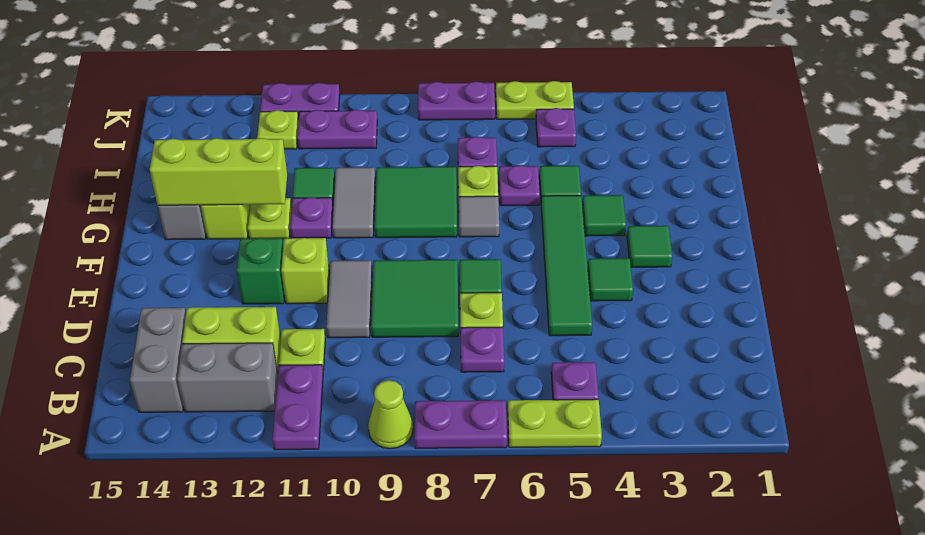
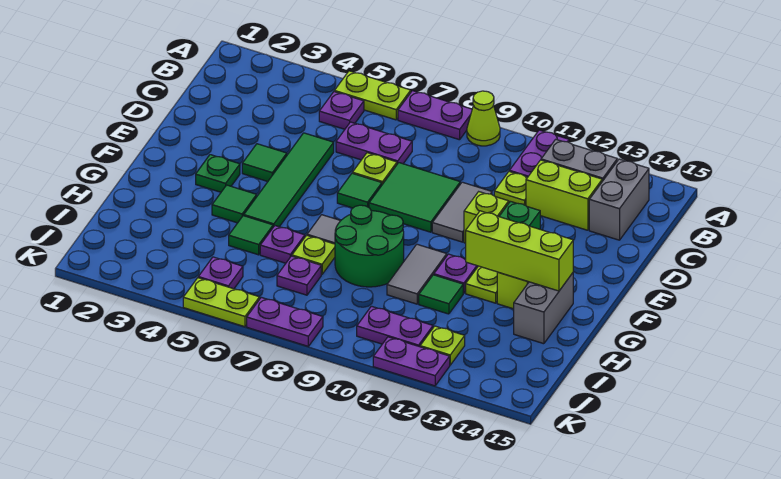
purple plate C7 level 1 -> purple plate C6:C7 level 1
green tile F3 level 1 -> green plate F3 level 1
green tile G8:H9 level 1 -> green round brick G8:H9 level 1

